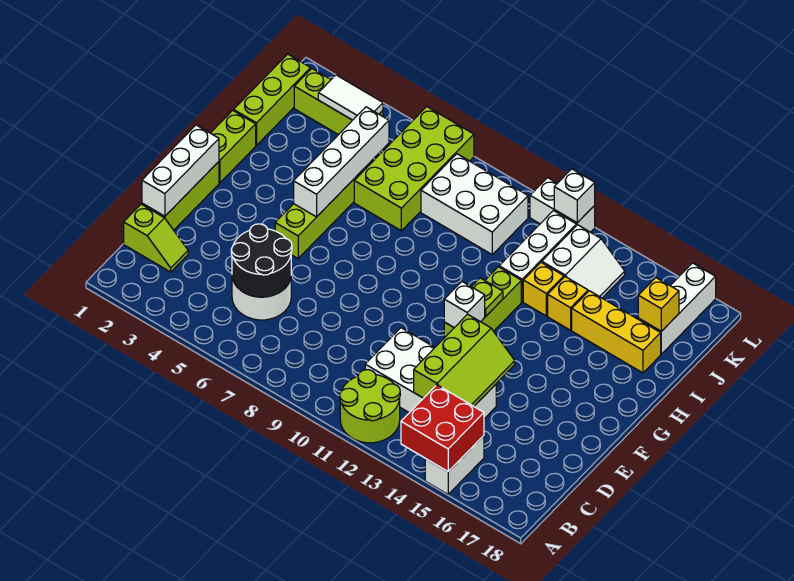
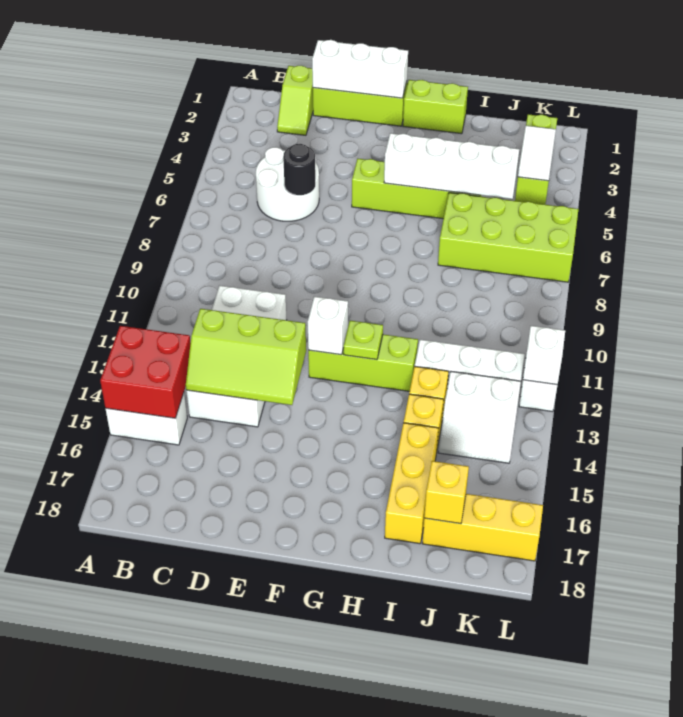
lime round brick A11:B12 level 1 -> none
black round brick C5:D6 level 2 -> black round brick D6 level 2
lime brick I1:K1 level 1 -> none
white brick J8:K10 level 1 -> none
white brick J17:L17 level 1 -> yellow brick J17:L17 level 1

